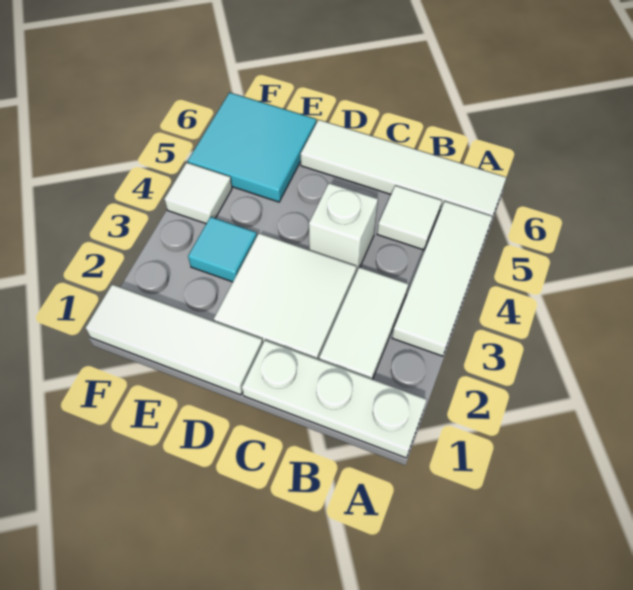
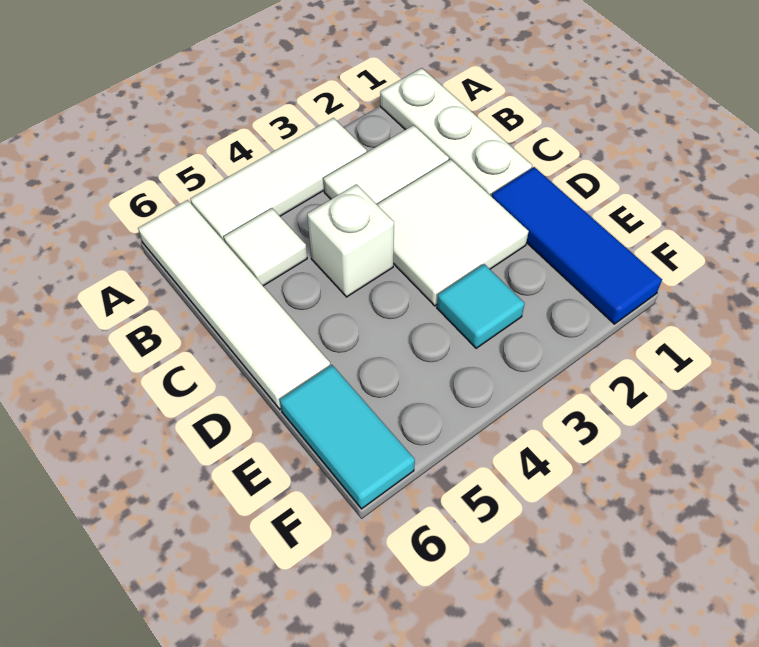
white tile D1:F1 level 1 -> blue tile D1:F1 level 1
cyan tile E5:F6 level 1 -> cyan tile E6:F6 level 1
white tile F4 level 1 -> none

